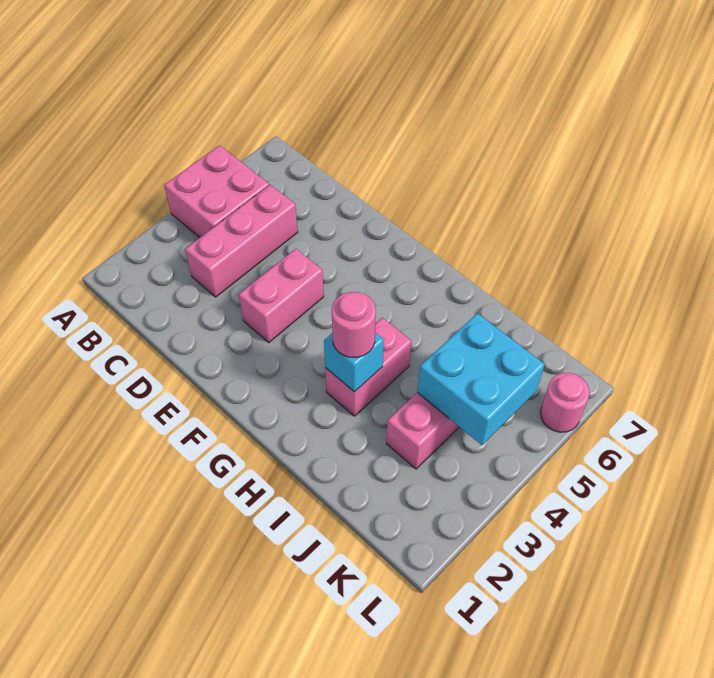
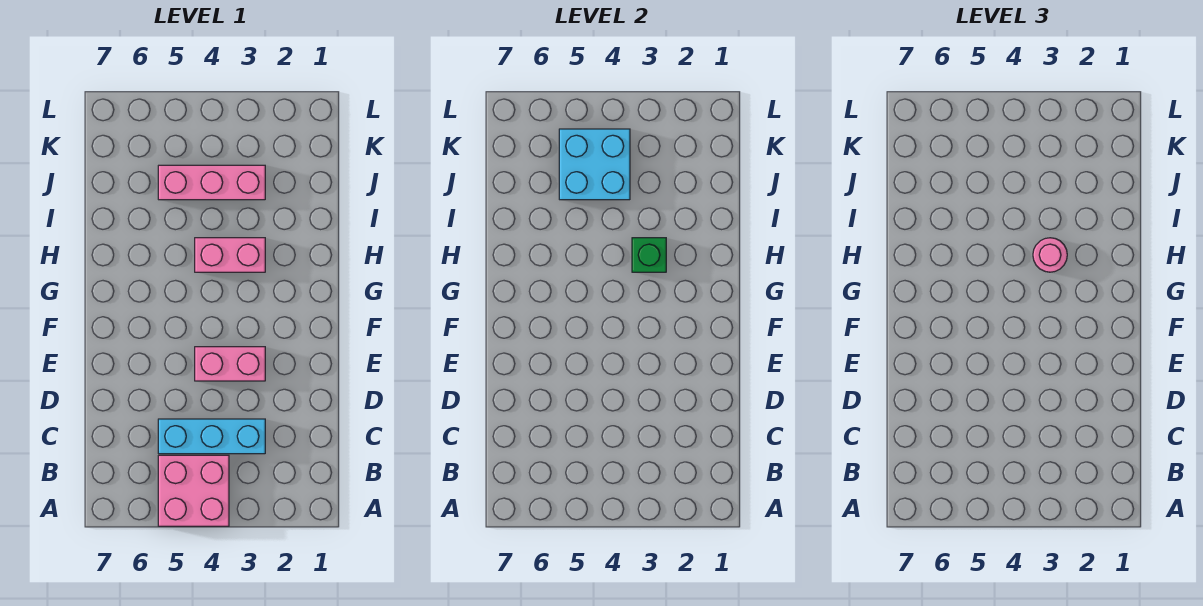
pink brick C3:C5 level 1 -> cyan brick C3:C5 level 1
cyan brick H3 level 2 -> green brick H3 level 2
pink round brick L6 level 1 -> none

